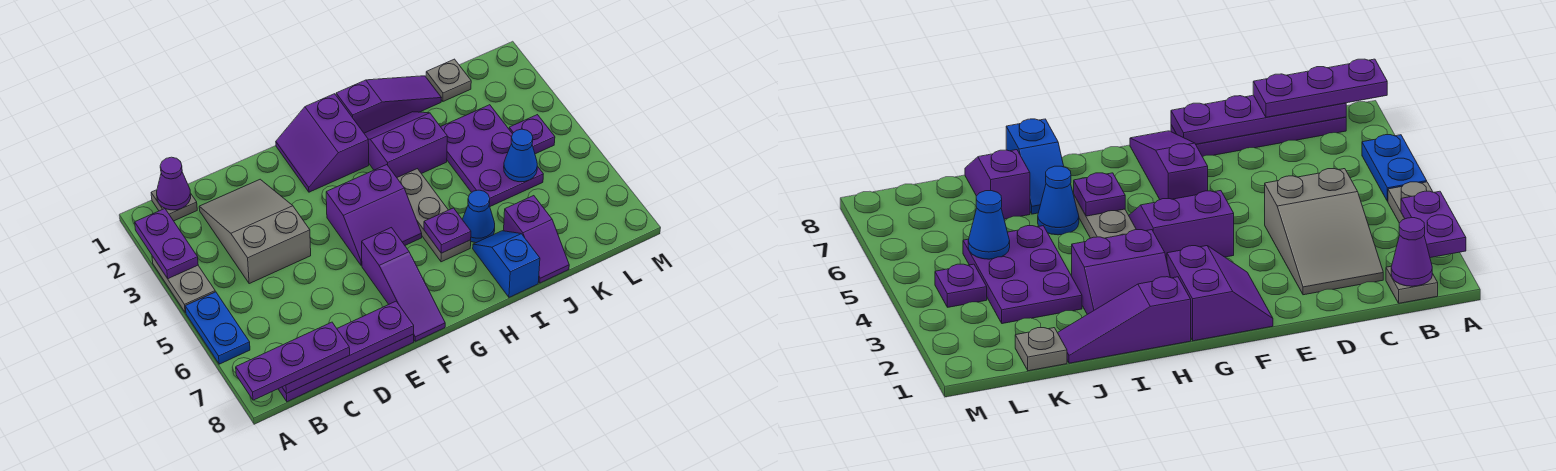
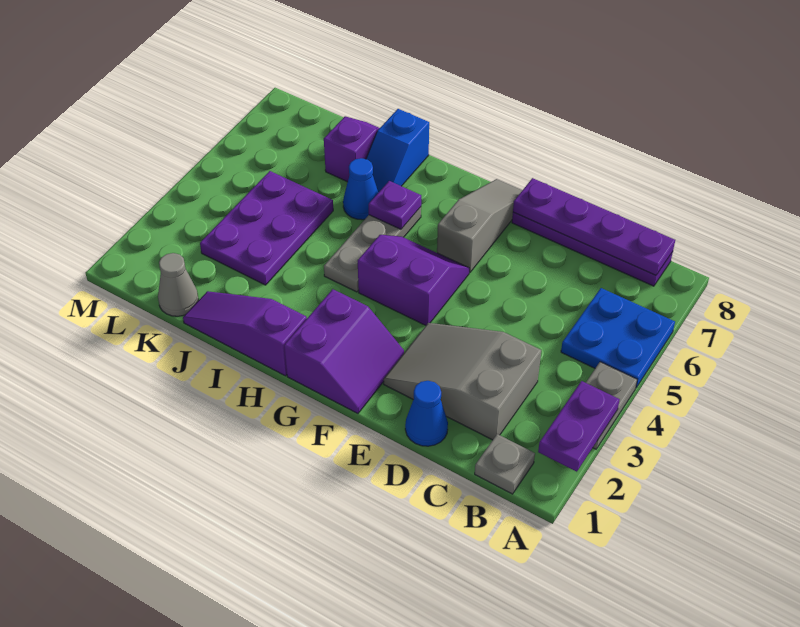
blue plate A5:A6 level 1 -> blue plate A5:B6 level 1
purple plate A8:C8 level 3 -> none
purple cone B1 level 2 -> none
grey slope C2:D4 level 1 top 4 -> grey slope C2:E3 level 1 top C
purple slope F6:F8 level 1 top 6 -> grey slope F6:F8 level 1 top 6
purple slope H2:I3 level 1 top 3 -> none
grey plate K1 level 1 -> grey cone K1 level 1
blue cone K5 level 2 -> blue cone D1 level 1
purple plate L4 level 1 -> none

